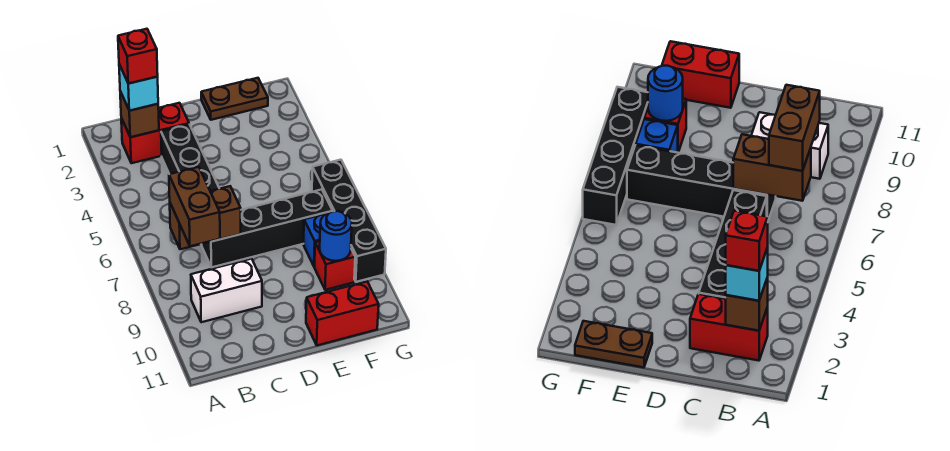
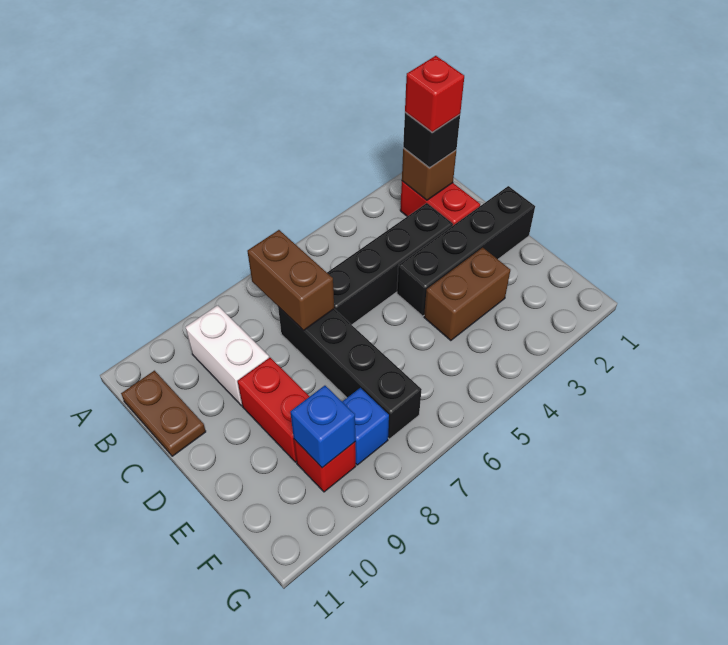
cyan brick B2 level 3 -> black brick B2 level 3
brown brick B7:B8 level 3 -> brown brick E3:E4 level 1
brown plate E1:F1 level 1 -> brown plate B11:C11 level 1
red brick E11:F11 level 1 -> red brick D9:E9 level 1
blue round brick F9 level 2 -> blue brick F9 level 2
black brick G6:G9 level 1 -> black brick D1:D4 level 1

